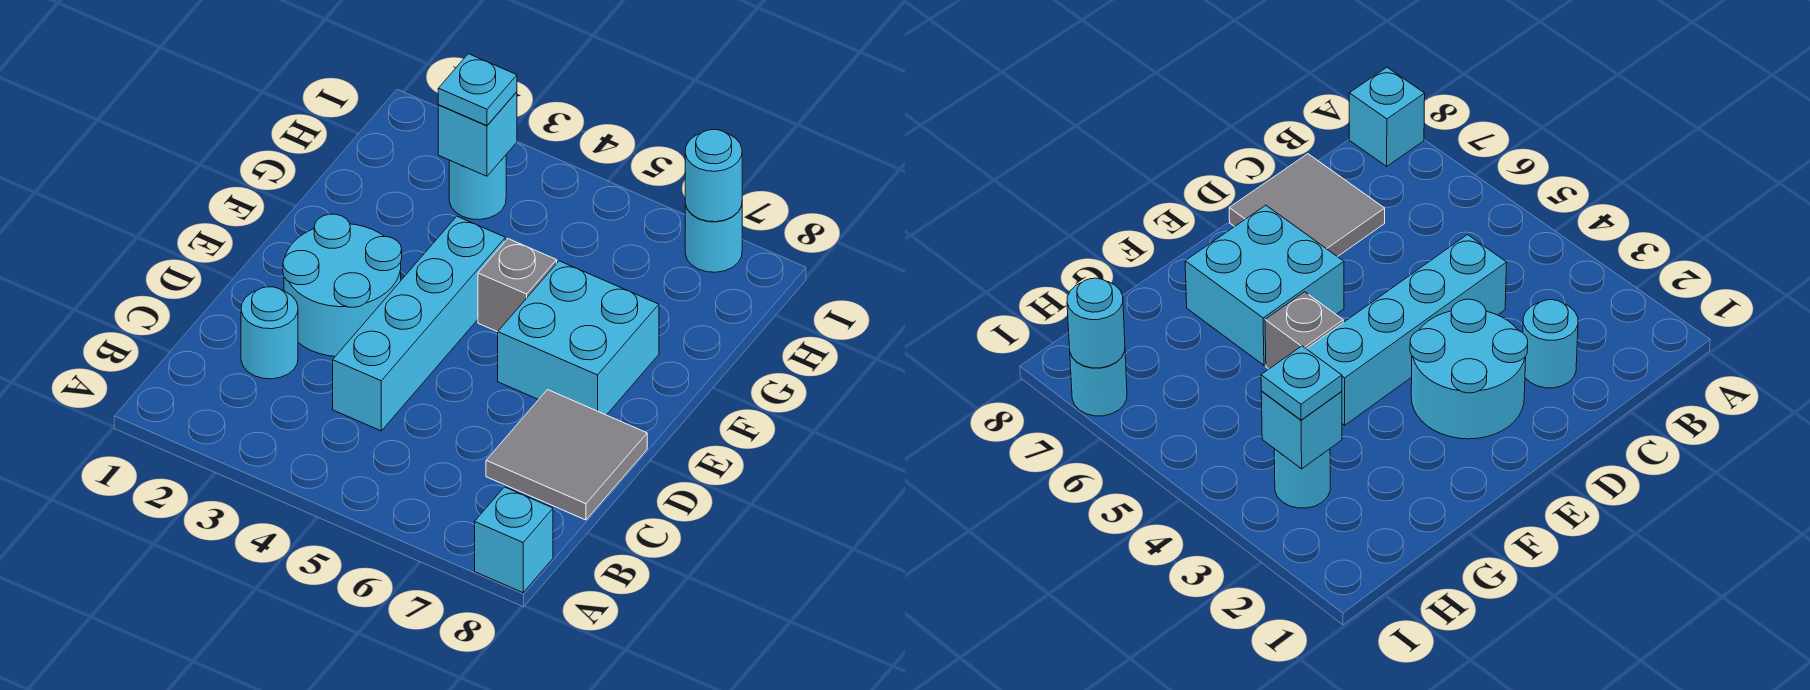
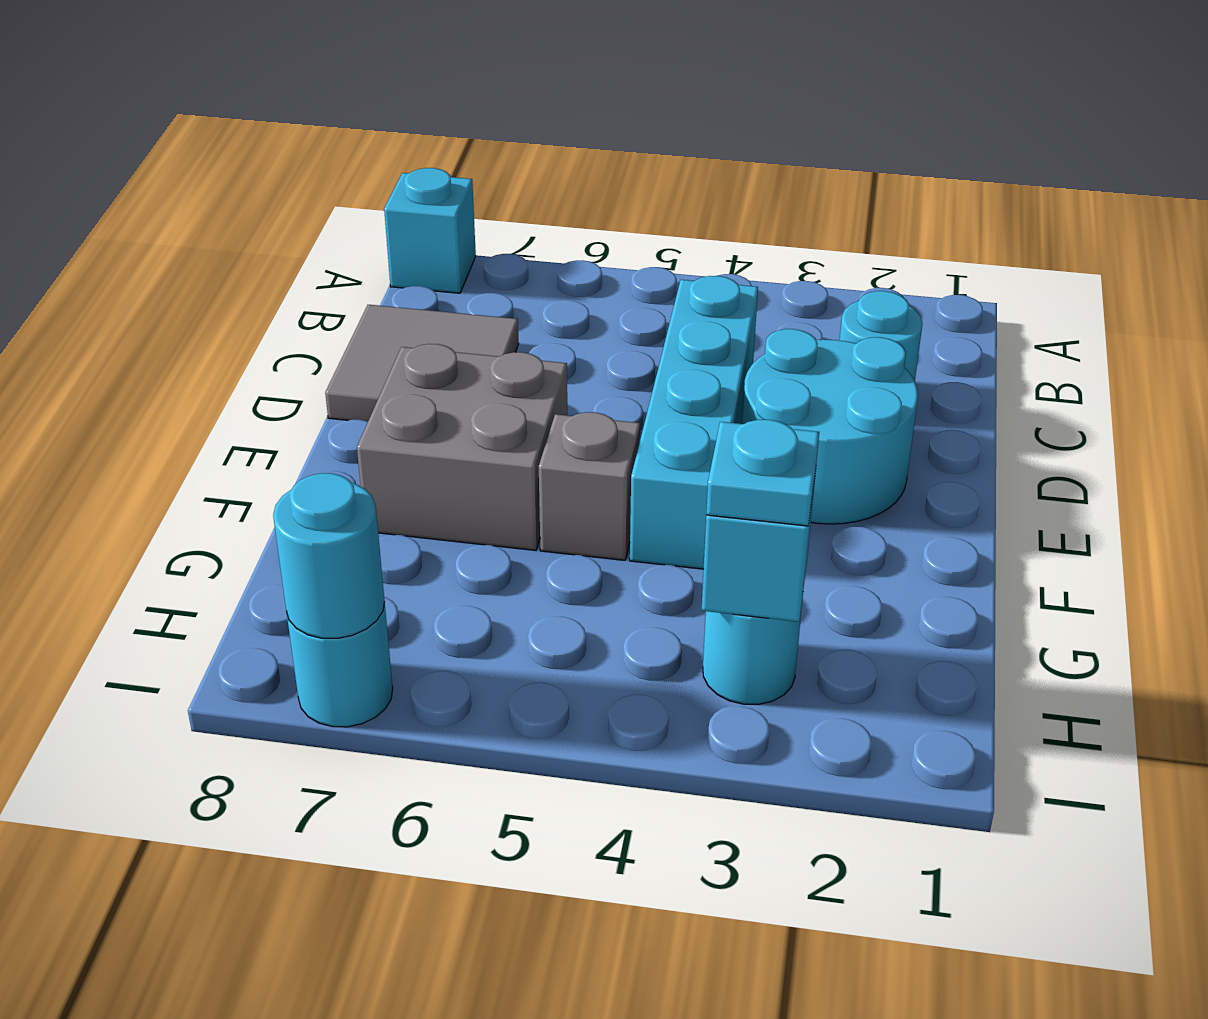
cyan brick E6:F7 level 1 -> grey brick E6:F7 level 1

